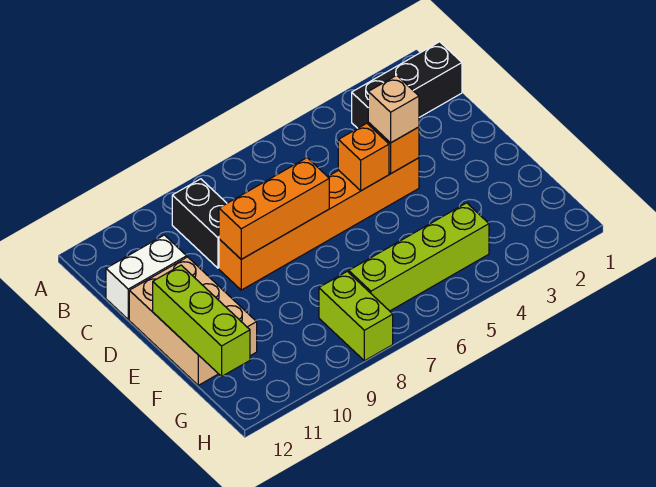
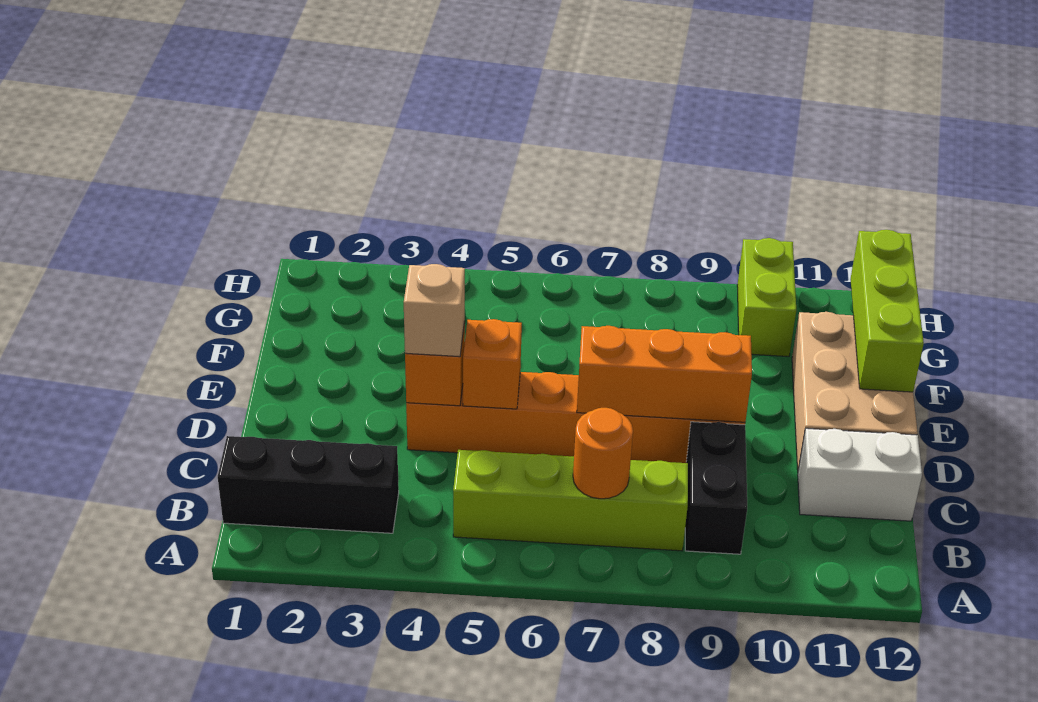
none -> orange round brick B7 level 2
lime brick G4:G7 level 1 -> lime brick B5:B8 level 1
lime brick G8:H8 level 1 -> lime brick G10:H10 level 1

